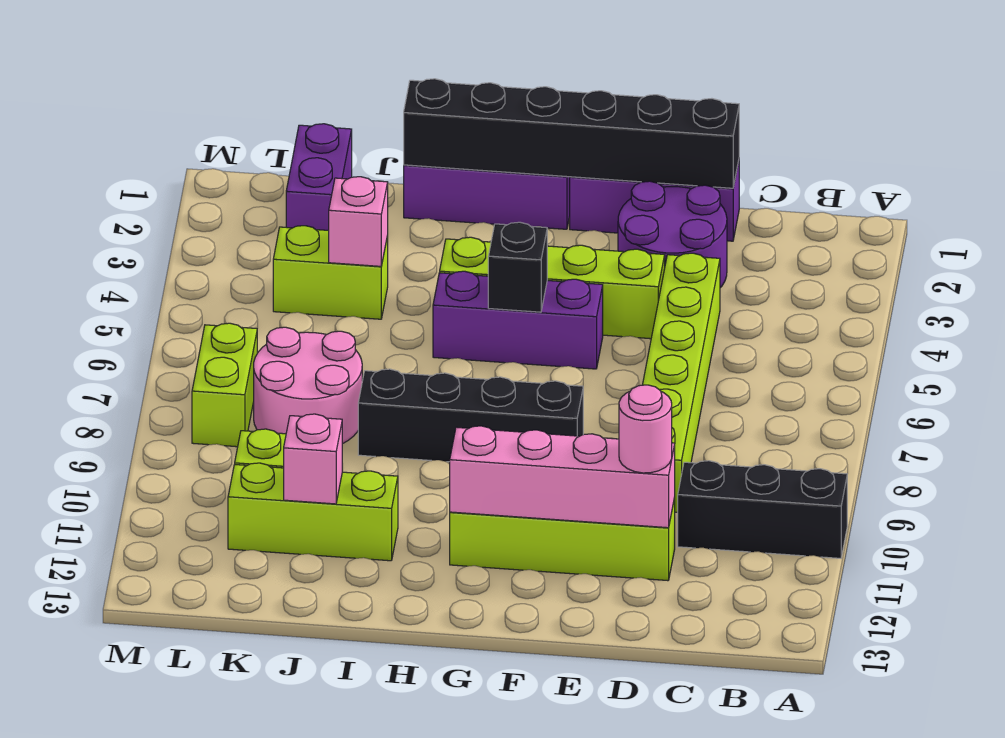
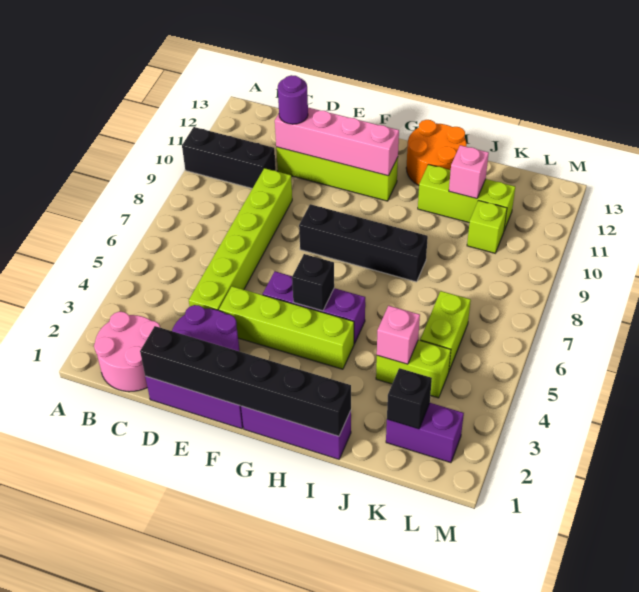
pink round brick D11 level 3 -> purple round brick D11 level 3
none -> orange round brick H12:I13 level 1
pink round brick J7:K8 level 1 -> pink round brick B1:C2 level 1
purple brick K1:K2 level 1 -> purple brick K2:L2 level 1
none -> black brick K2 level 2
lime brick L7:L8 level 1 -> lime brick K5:K6 level 1

